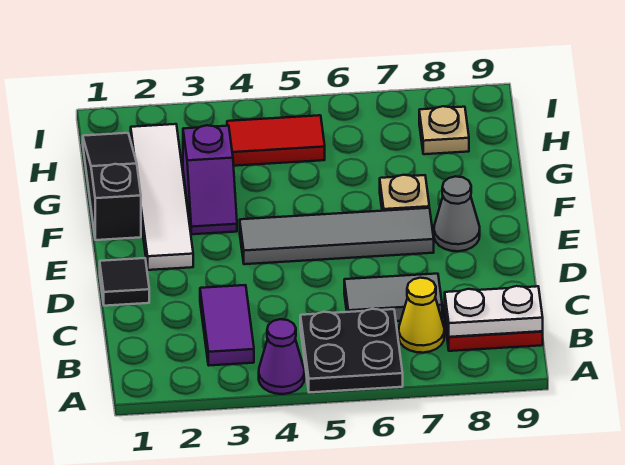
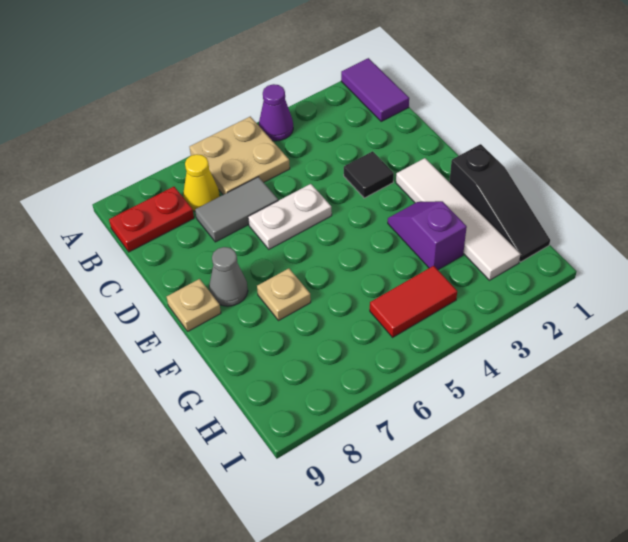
black plate A5:B6 level 1 -> tan plate A5:B6 level 1
purple tile B3:C3 level 1 -> purple tile A1:B1 level 1
white plate B8:B9 level 2 -> white plate D5:D6 level 1
black tile D1 level 1 -> black tile D3 level 1
grey tile E4:E7 level 1 -> none
tan plate H8 level 1 -> tan plate E9 level 1

